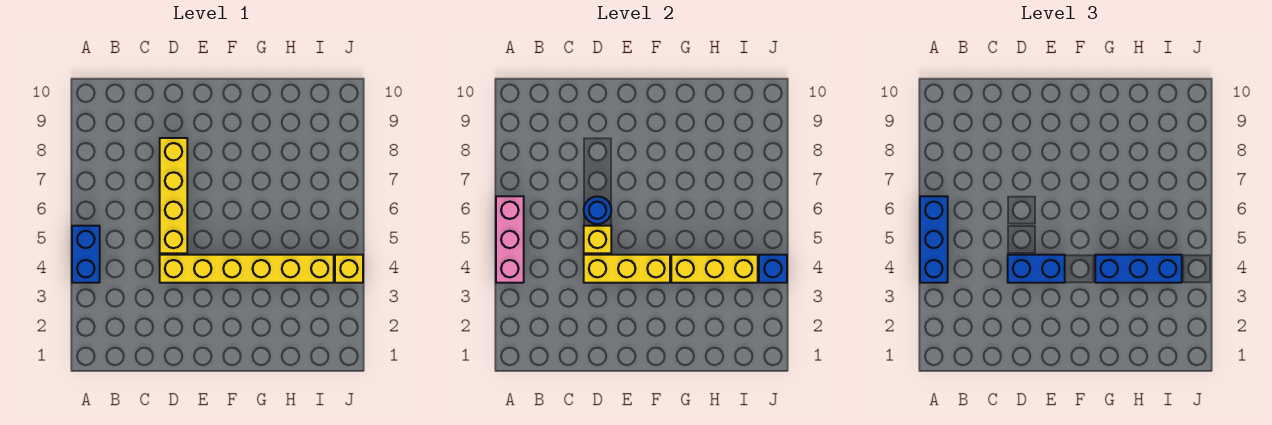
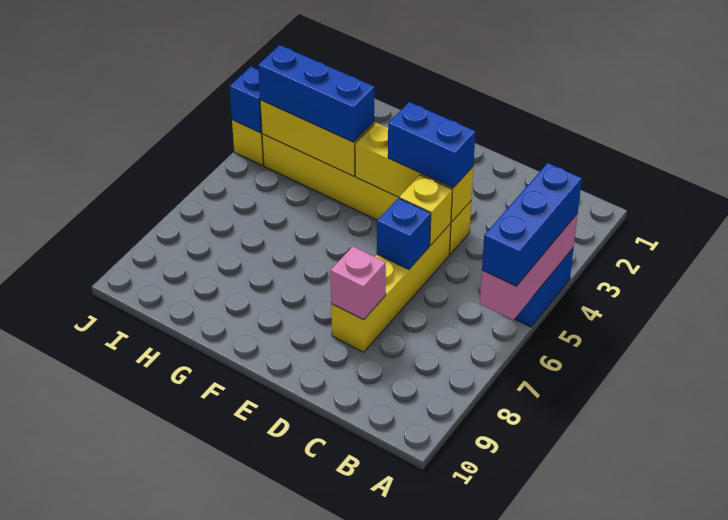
blue round brick D6 level 2 -> blue brick D6 level 2
none -> pink brick D8 level 2

